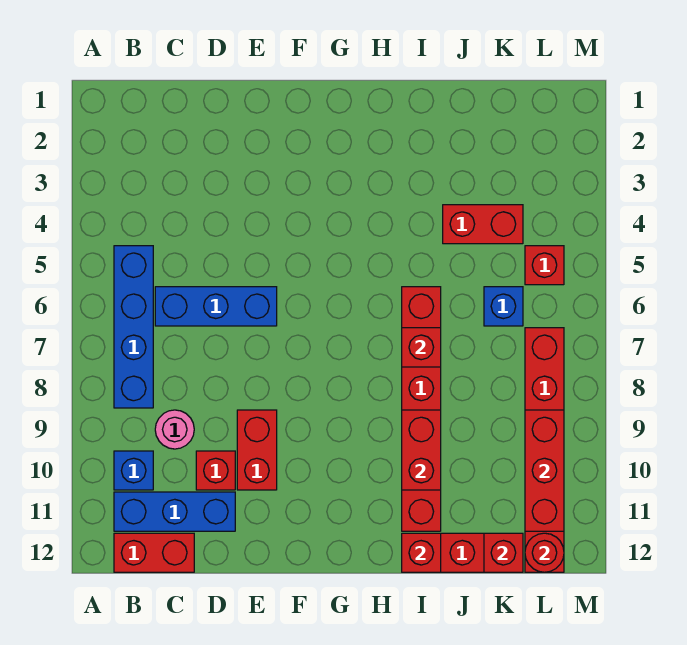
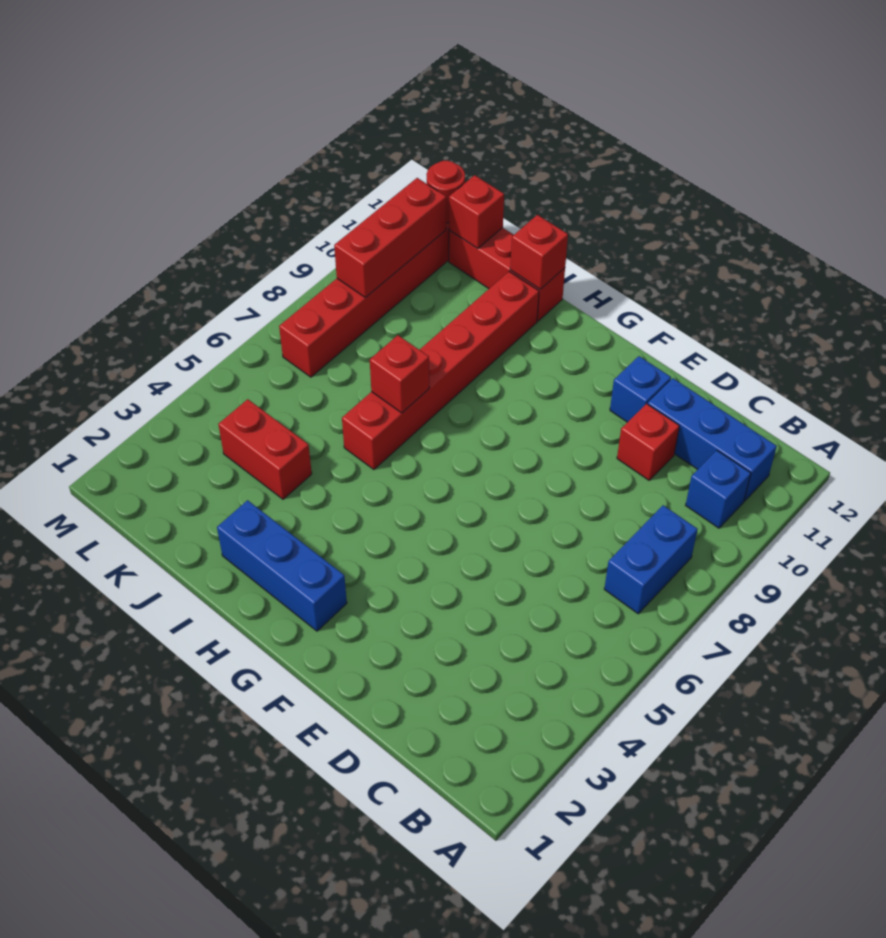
blue brick B5:B8 level 1 -> blue brick B7:B8 level 1
red brick B12:C12 level 1 -> none
blue brick C6:E6 level 1 -> blue brick G2:I2 level 1
pink round brick C9 level 1 -> none
red brick E9:E10 level 1 -> none
red brick I9:I10 level 2 -> none
blue brick K6 level 1 -> blue brick E11 level 1
red brick L5 level 1 -> none

